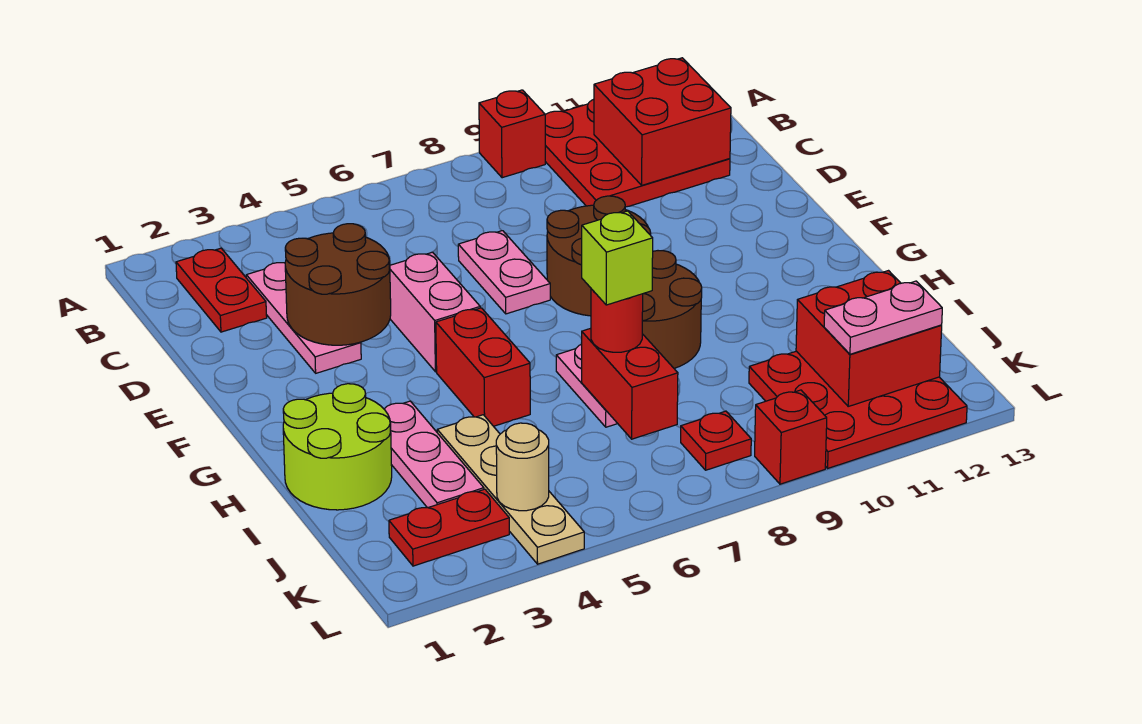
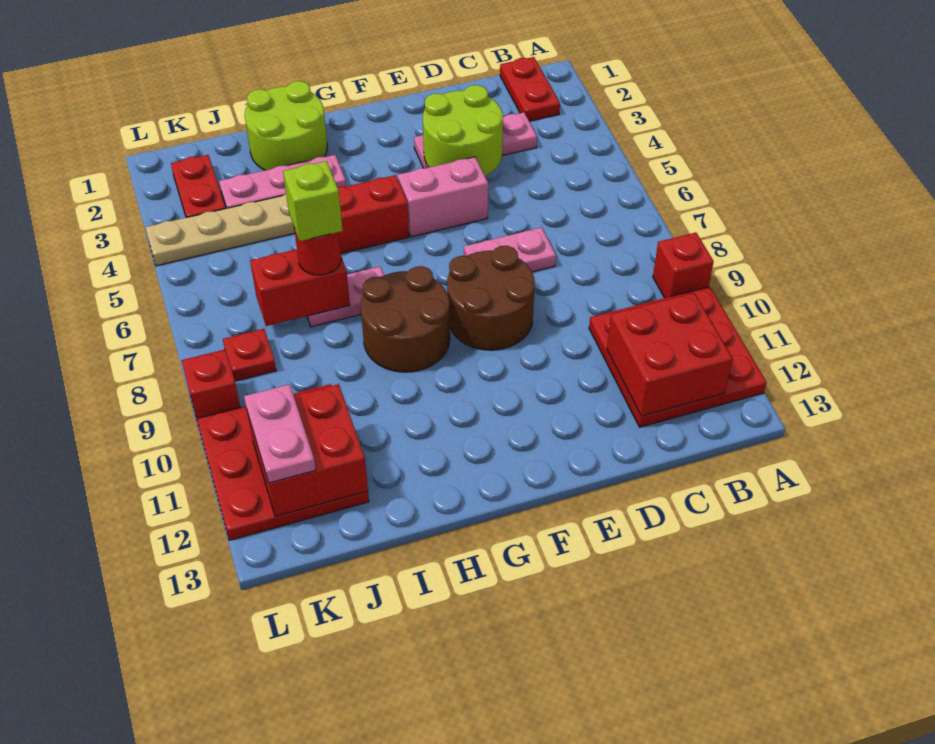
red plate B2:C2 level 1 -> red plate B1:B2 level 1
brown round brick D3:E4 level 2 -> lime round brick D3:E4 level 2
tan round brick K4 level 2 -> none

